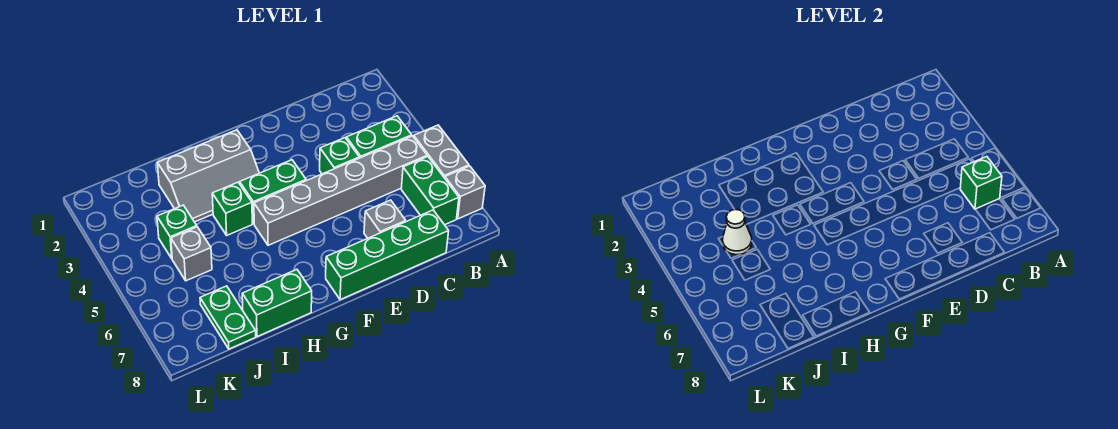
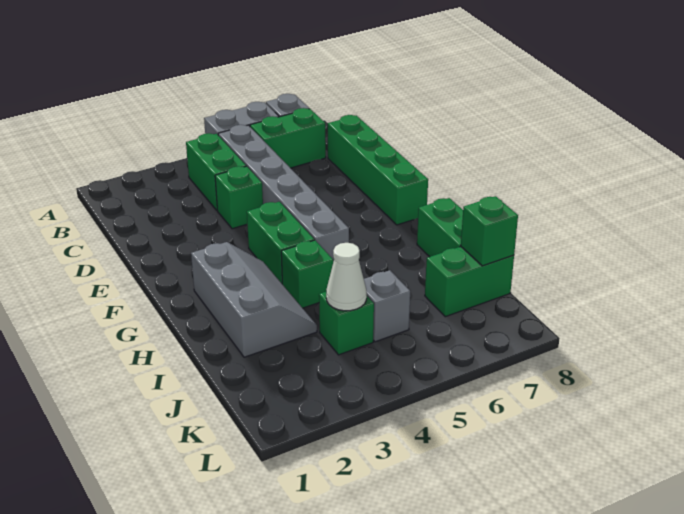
green brick B6 level 2 -> green brick J8 level 2
grey brick D7 level 1 -> none
green plate J7:J8 level 1 -> green brick J7:J8 level 1

